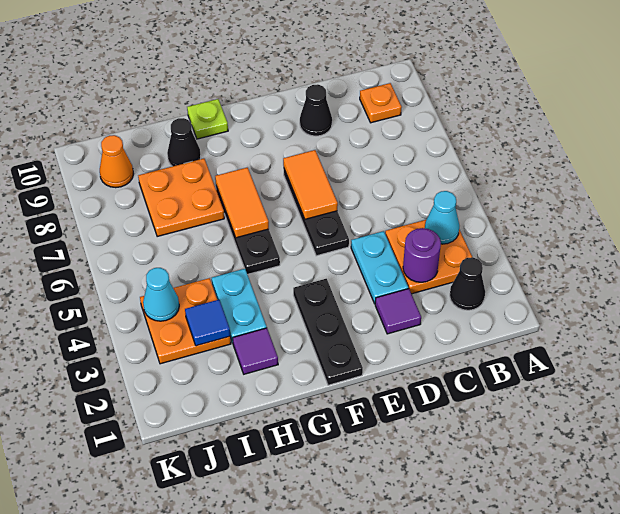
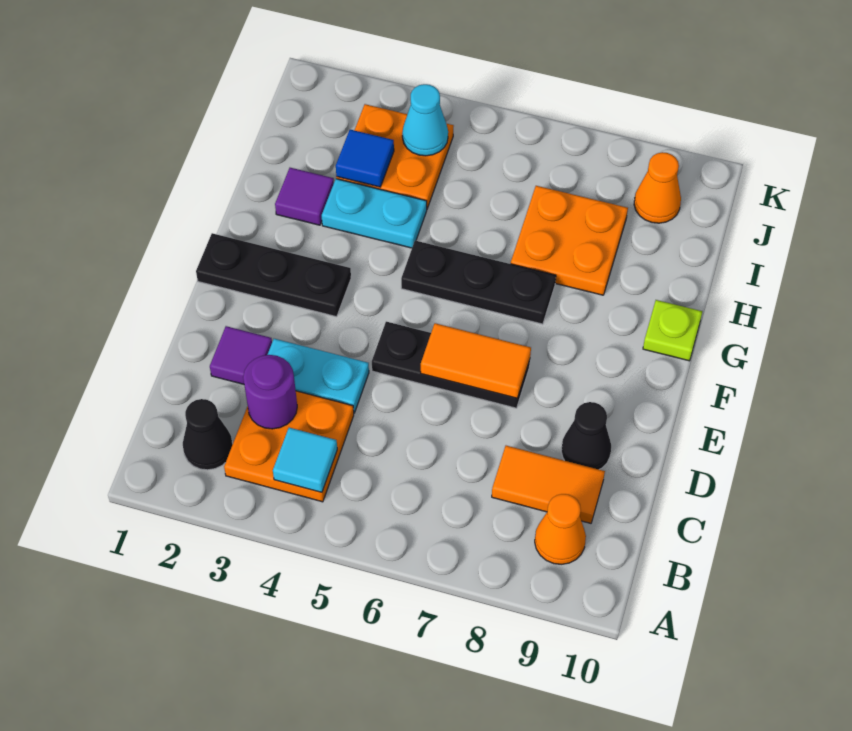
cyan cone B4 level 2 -> cyan tile B4 level 2
orange plate B9 level 1 -> orange cone B9 level 1
orange tile G6:G7 level 2 -> orange tile C8:C9 level 1
black cone H9 level 1 -> none

